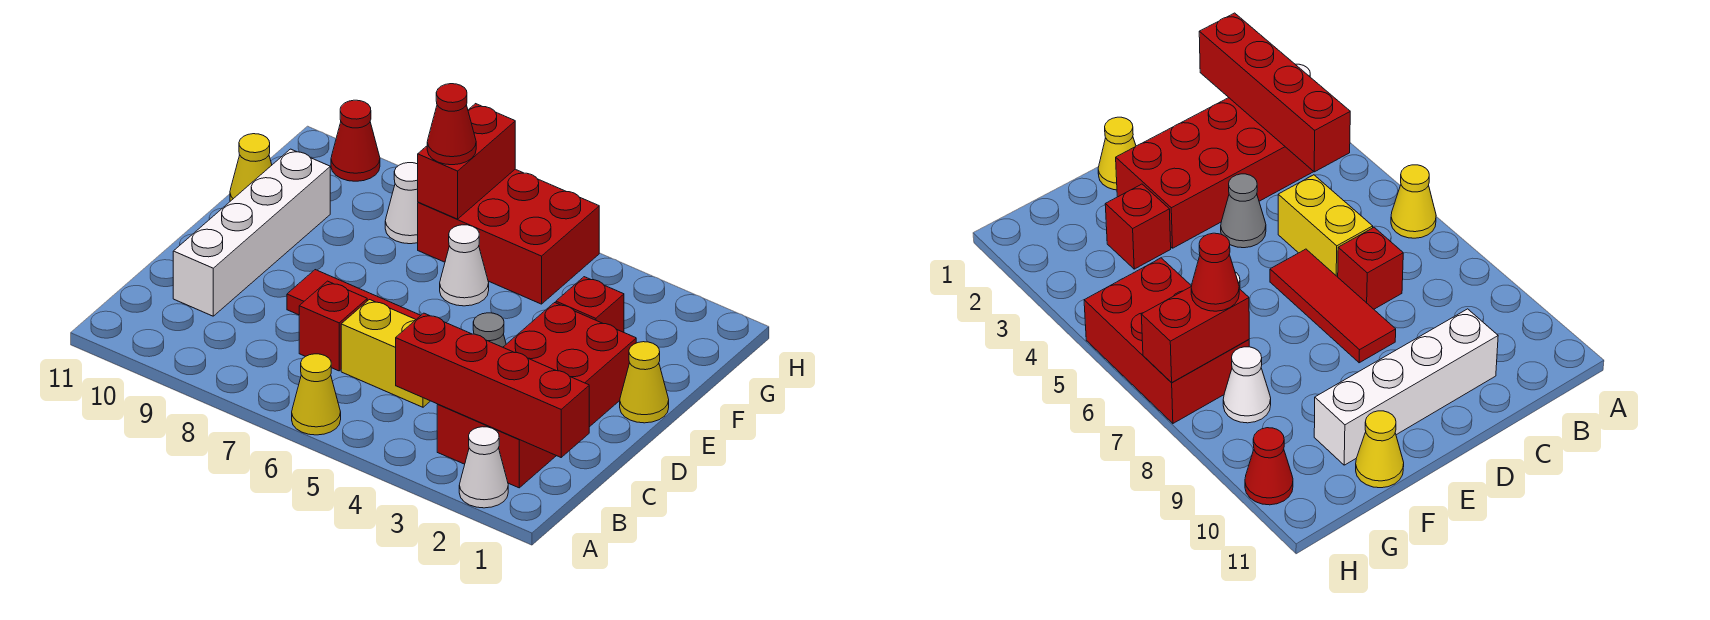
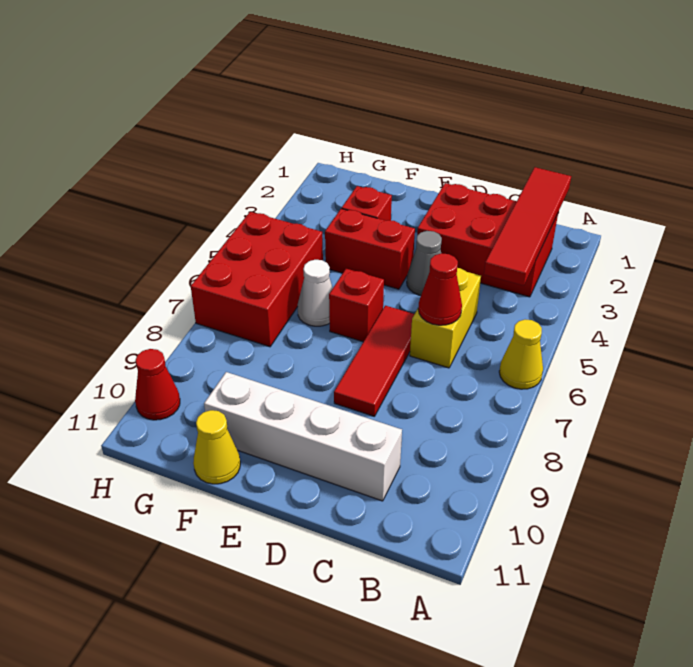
white cone A2 level 1 -> none
red brick B1:B4 level 2 -> red tile B1:B4 level 2
red brick B2:E3 level 1 -> red brick B2:D3 level 1
red brick C7 level 1 -> red brick E6 level 1
yellow cone E1 level 1 -> none
red brick G7:H7 level 2 -> red brick E4:F4 level 1
red cone G7 level 3 -> red cone C6 level 2
white cone G8 level 1 -> none

